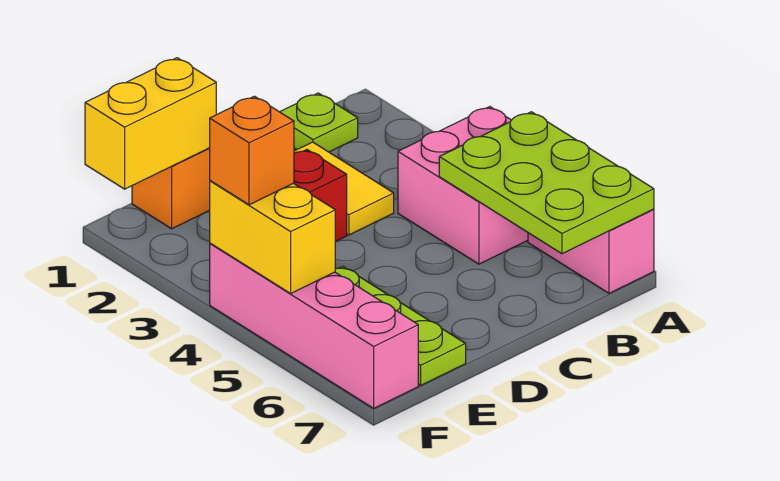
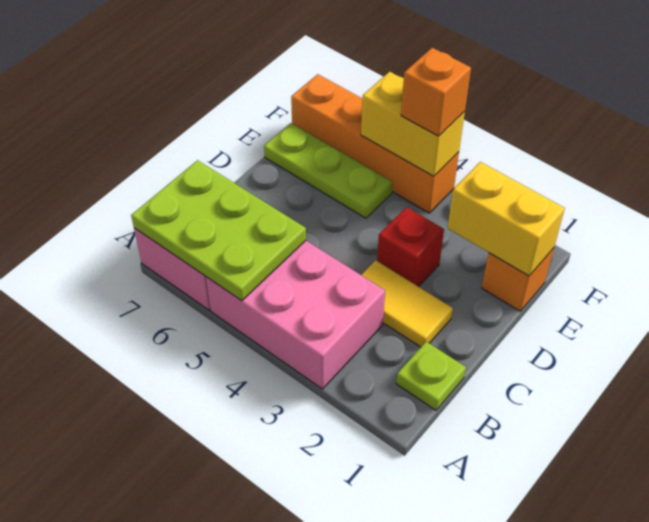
pink brick A4:B5 level 1 -> pink brick A3:B5 level 1
yellow brick E1:F1 level 2 -> yellow brick E1:E2 level 2
pink brick F4:F7 level 1 -> orange brick F4:F7 level 1

